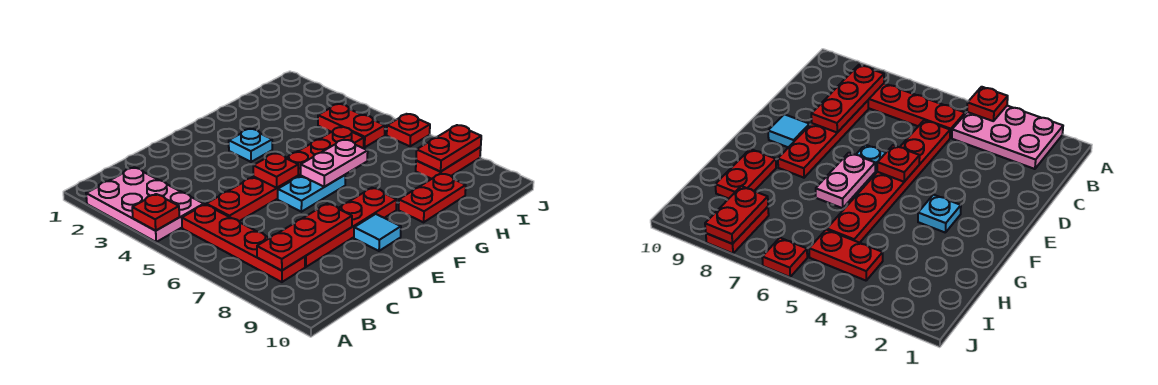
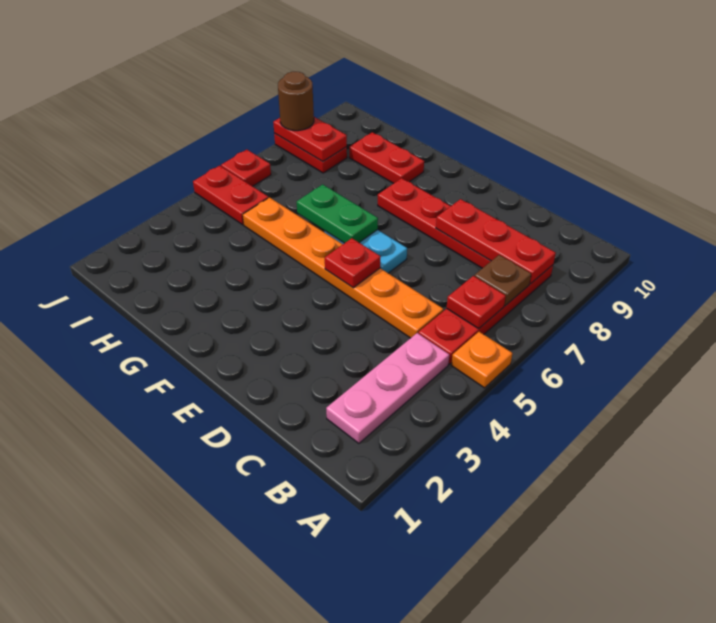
pink plate A2:B4 level 1 -> pink plate B2:B4 level 1
red plate A4 level 2 -> red plate B6 level 2
none -> orange plate A5 level 1
none -> brown plate B7 level 2
red plate C5:H5 level 1 -> orange plate C5:H5 level 1
cyan tile E9 level 1 -> none
cyan plate F3 level 1 -> none
pink plate F6:G6 level 2 -> green plate F6:G6 level 2
red plate I4:I5 level 1 -> red plate I5:J5 level 1
none -> brown round brick J8 level 3

